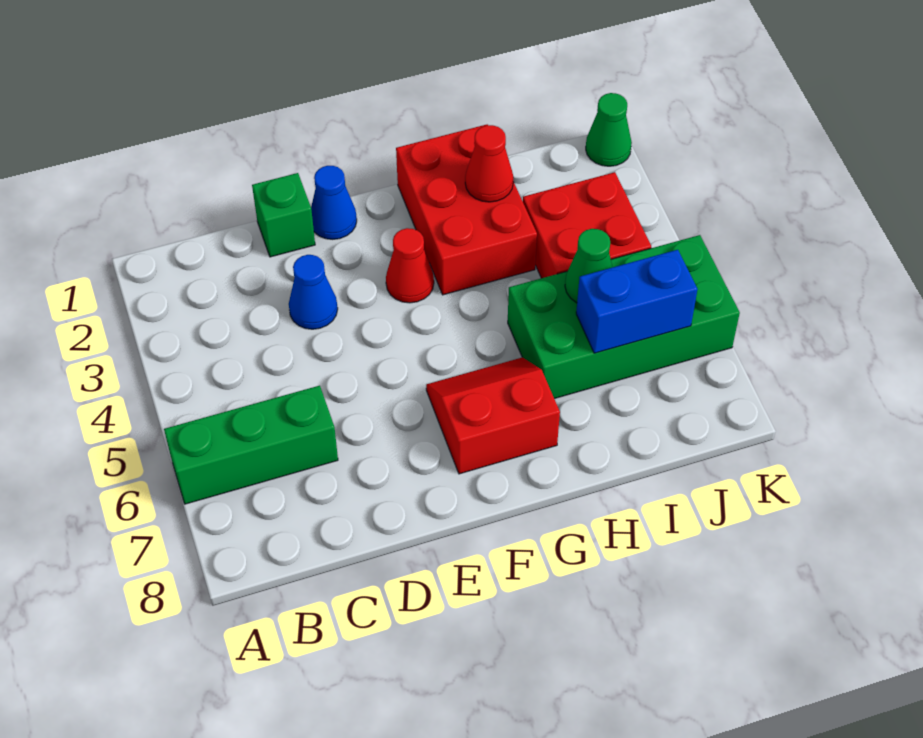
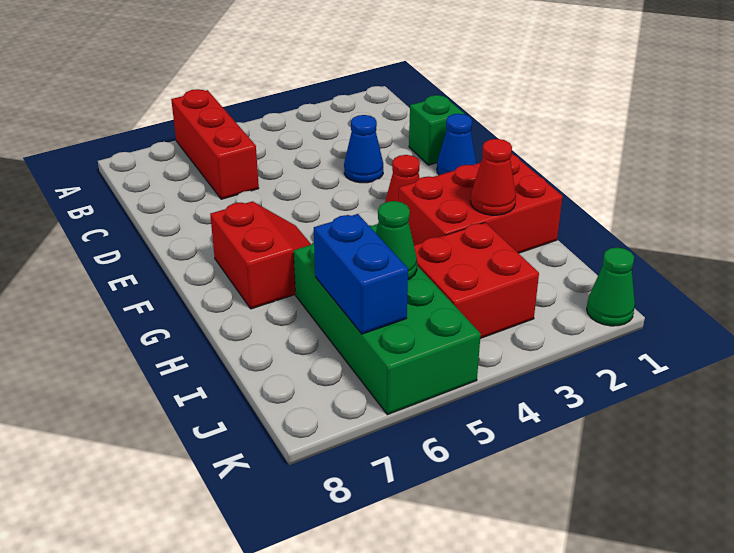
green brick A6:C6 level 1 -> red brick A6:C6 level 1

